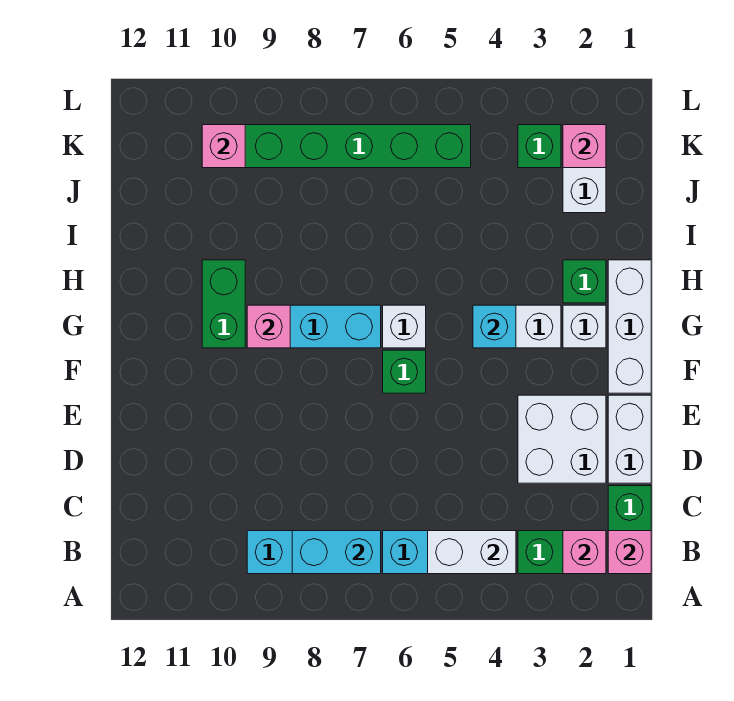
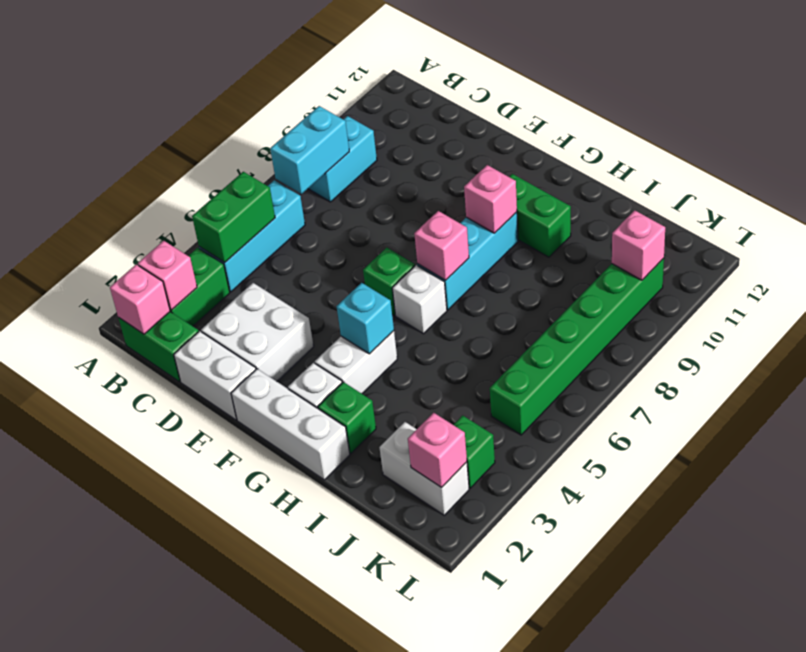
white brick B4:B5 level 2 -> green brick B4:B5 level 2
none -> pink brick G7 level 2

